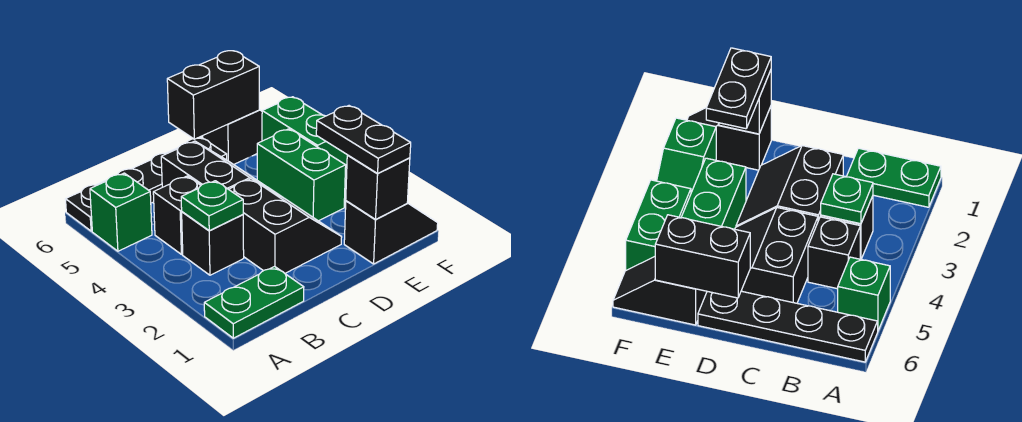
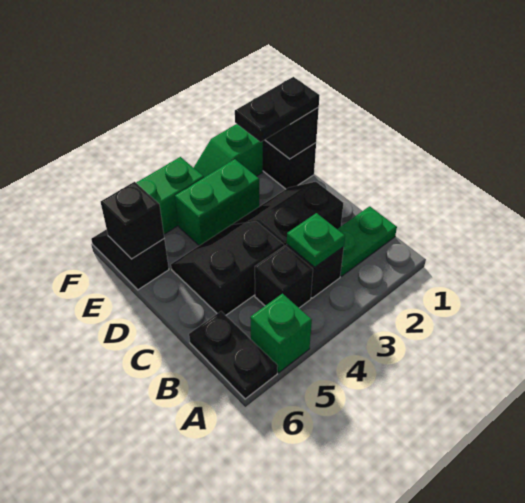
green plate A1:B1 level 1 -> green plate B1:B2 level 1
black plate A6:D6 level 1 -> black plate A6:B6 level 1
black brick D6:E6 level 2 -> black brick E6 level 2

